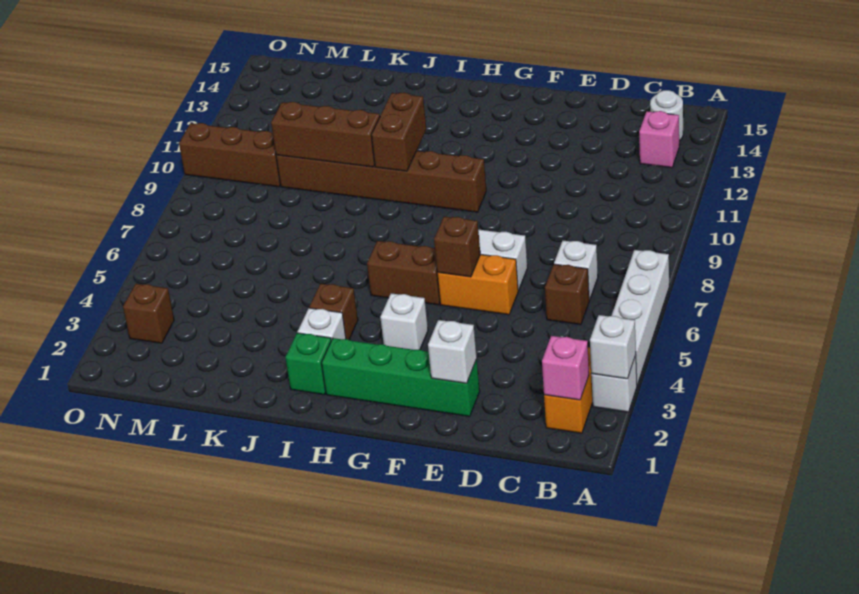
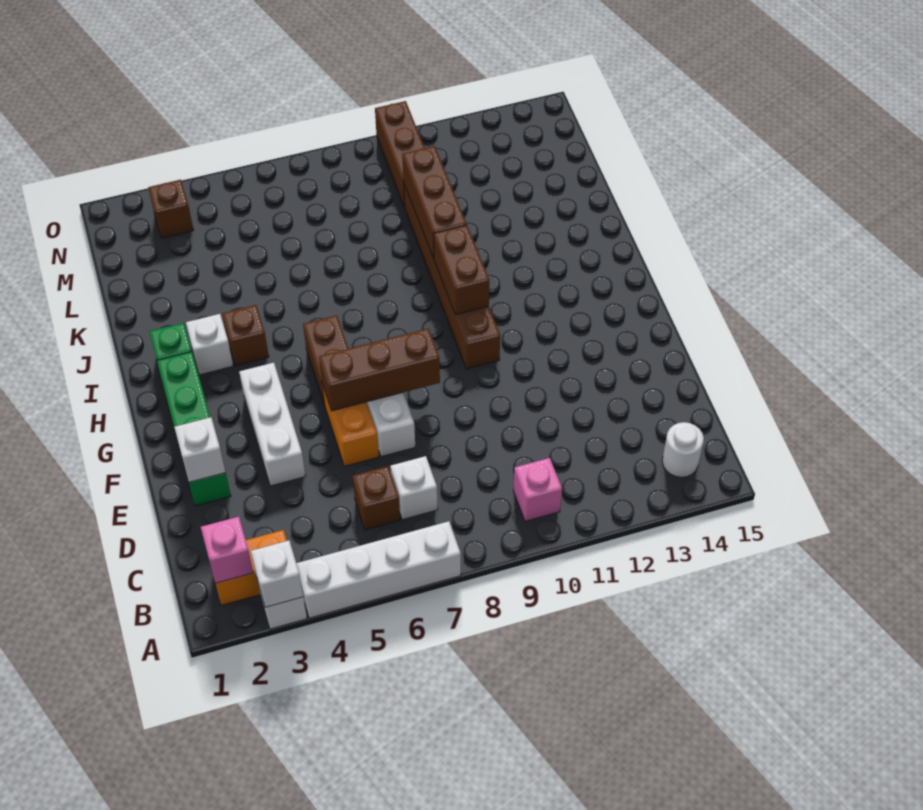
pink brick B13 level 1 -> pink brick B10 level 1
brown brick F6 level 2 -> brown brick F6:F8 level 2
white brick G4 level 1 -> white brick E4:G4 level 1
brown brick I10:I11 level 2 -> brown brick H10:I10 level 2

